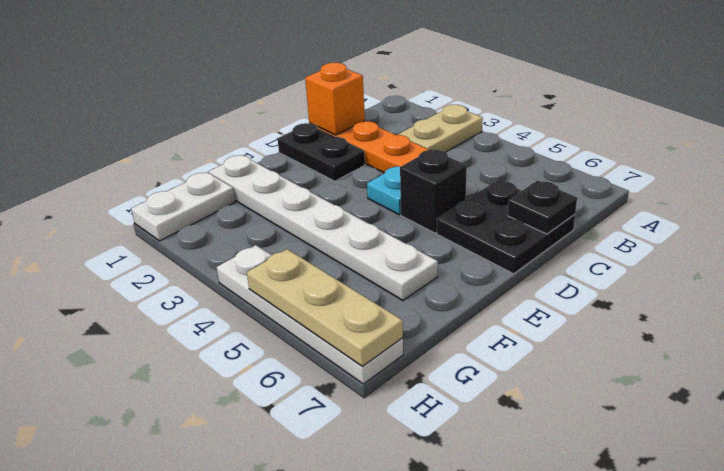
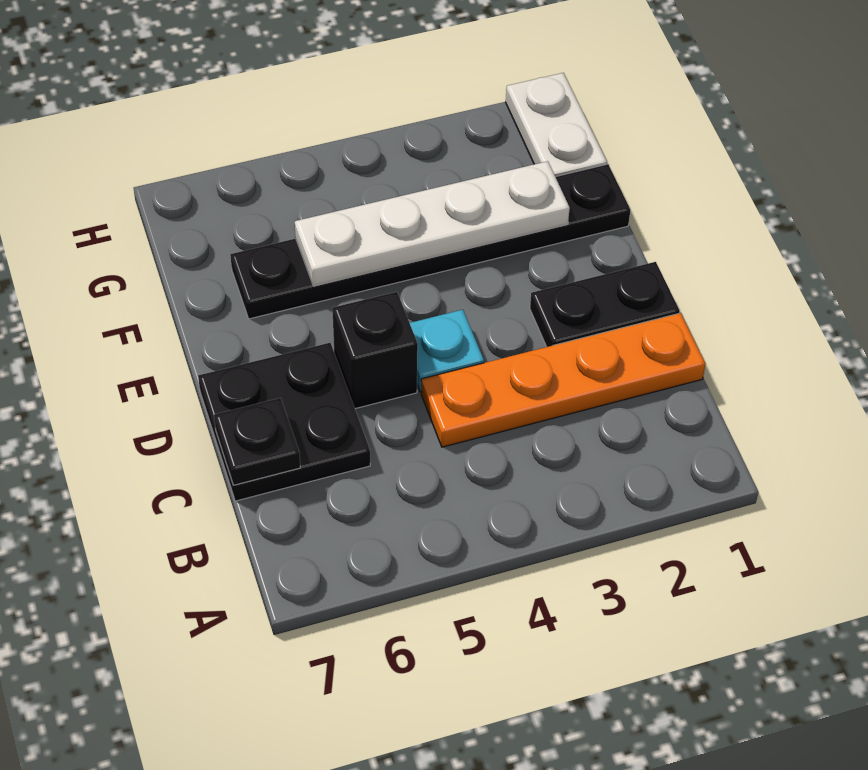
tan plate A3:B3 level 1 -> none
orange brick C1 level 2 -> none
white plate F1:F6 level 1 -> black plate F1:F6 level 1
white plate H4:H7 level 1 -> white plate F2:F5 level 2
tan plate H5:H7 level 2 -> none

